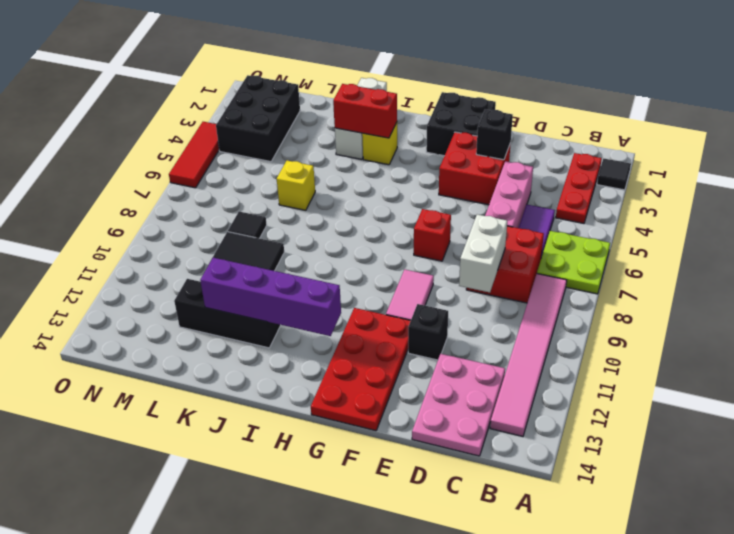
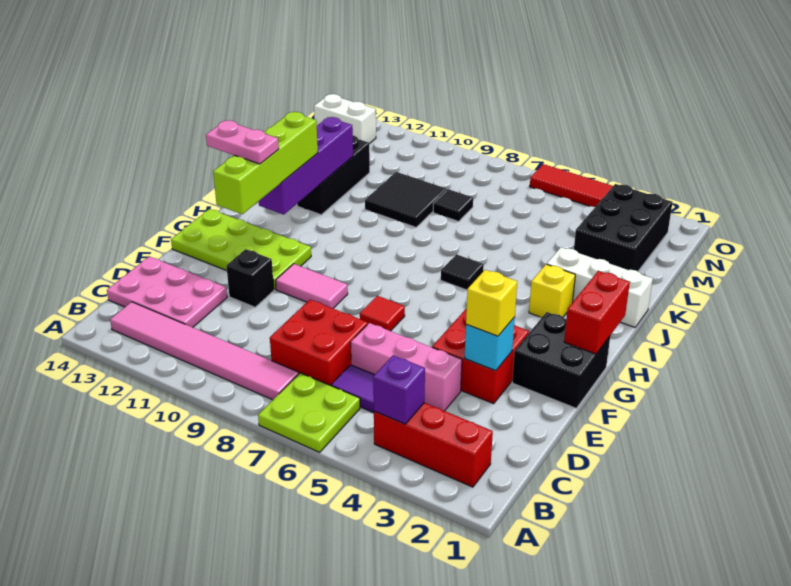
black tile A2 level 1 -> black tile I6 level 1
red plate B2:B4 level 1 -> red brick B2:B4 level 1
none -> purple brick B4 level 2
white brick D8:D9 level 2 -> white brick N13:N14 level 1
black brick E3 level 2 -> cyan brick E3 level 2
red brick F7 level 1 -> red tile F7 level 1
red plate F11:G14 level 1 -> lime plate F11:G14 level 1
none -> lime brick F12:I12 level 3
none -> pink plate G12:G13 level 4
red brick I3:J3 level 2 -> red brick G1:H1 level 2
yellow brick K6 level 1 -> yellow brick E3 level 3
black brick M2:N4 level 1 -> black brick L2:N3 level 1

